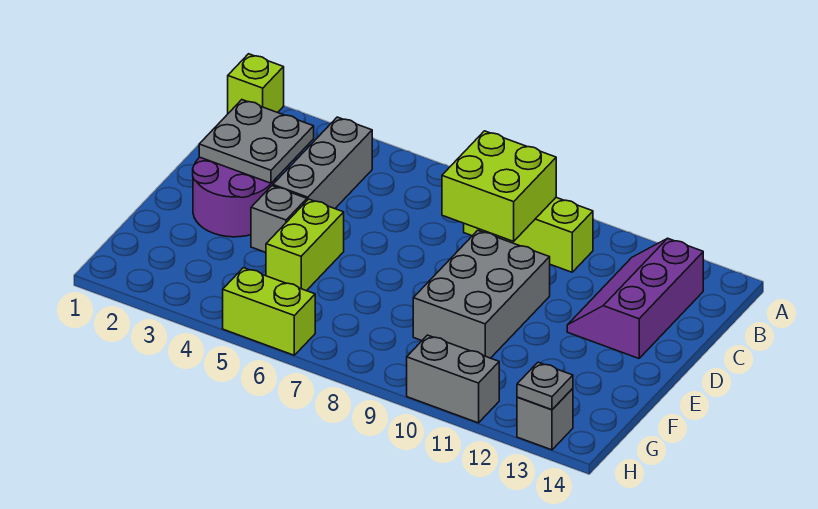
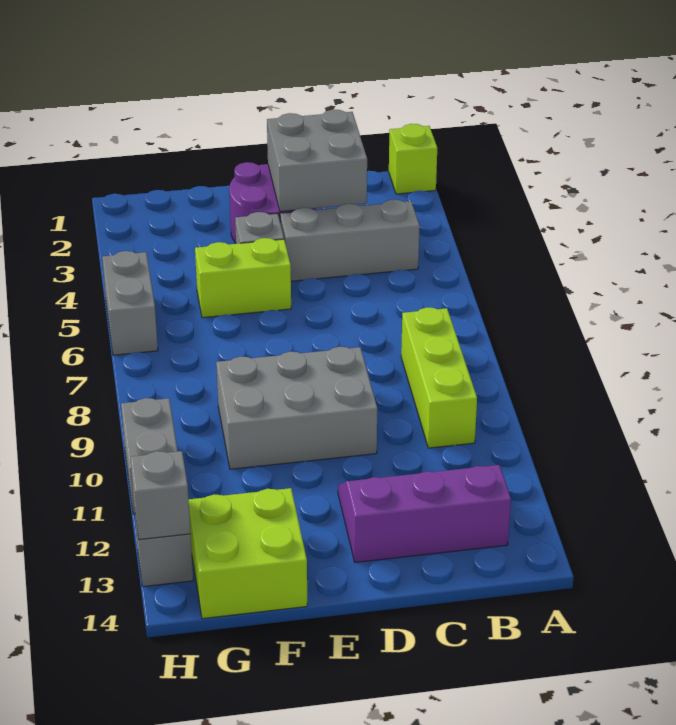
lime brick B8:C9 level 2 -> lime brick F13:G14 level 1
grey plate C2:D3 level 2 -> grey brick C2:D3 level 2
lime brick H5:H6 level 1 -> grey brick H5:H6 level 1
grey plate H13 level 2 -> grey brick H13 level 2

